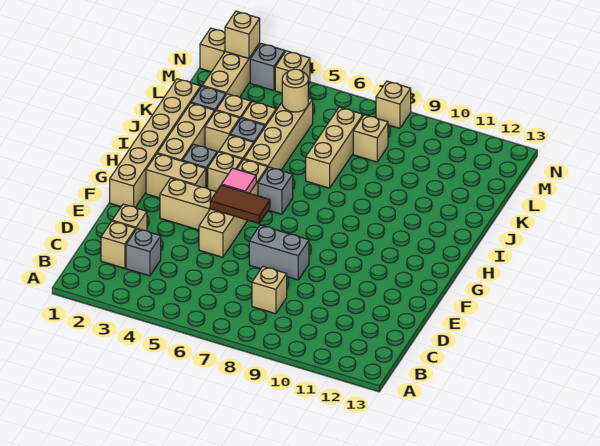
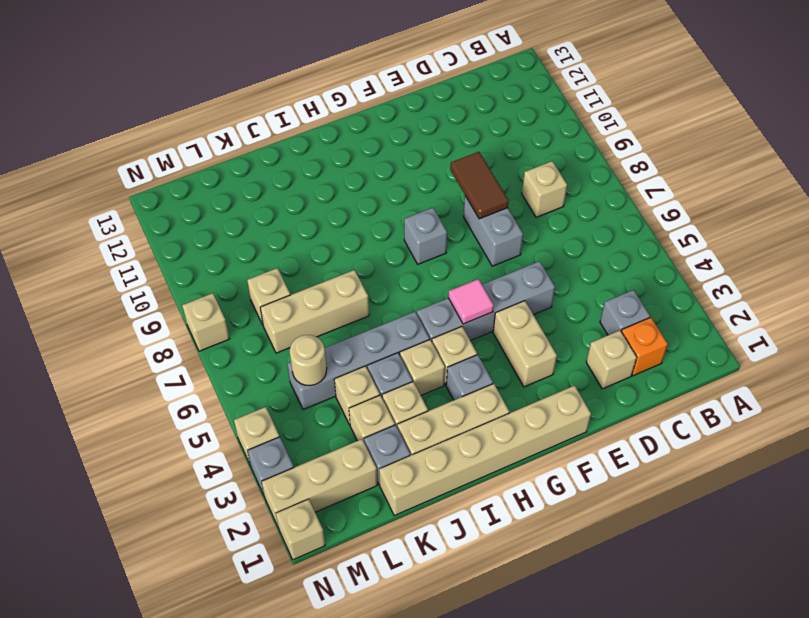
tan brick C2 level 1 -> orange brick C2 level 1
tan brick E5:H5 level 1 -> grey brick E5:H5 level 1
brown tile F5:F6 level 2 -> brown tile E8:E9 level 2
tan brick G2:G3 level 1 -> none
grey brick H6 level 1 -> grey brick G8 level 1
tan brick I5:L5 level 1 -> grey brick I5:L5 level 1
tan brick N2 level 2 -> none

